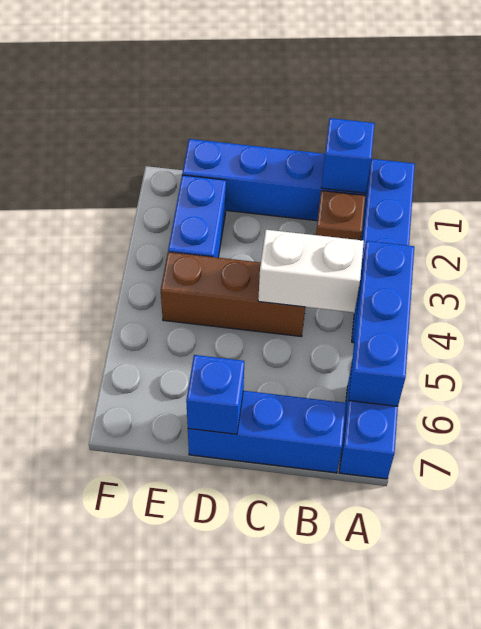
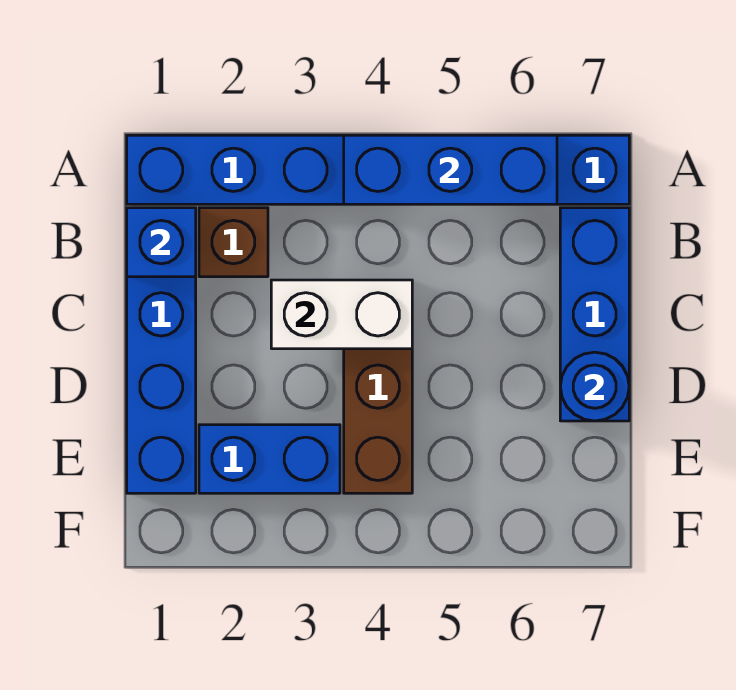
white brick B4:C4 level 2 -> white brick C3:C4 level 2
blue brick D7 level 2 -> blue round brick D7 level 2

